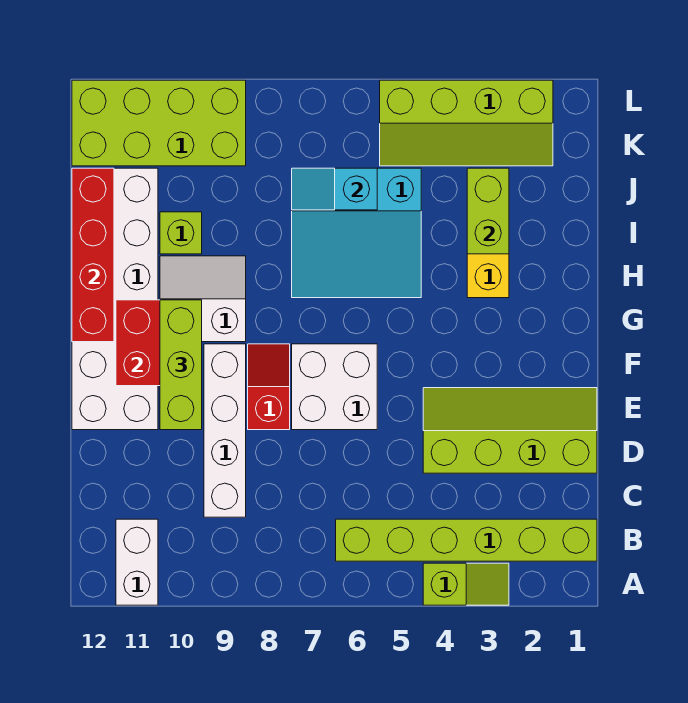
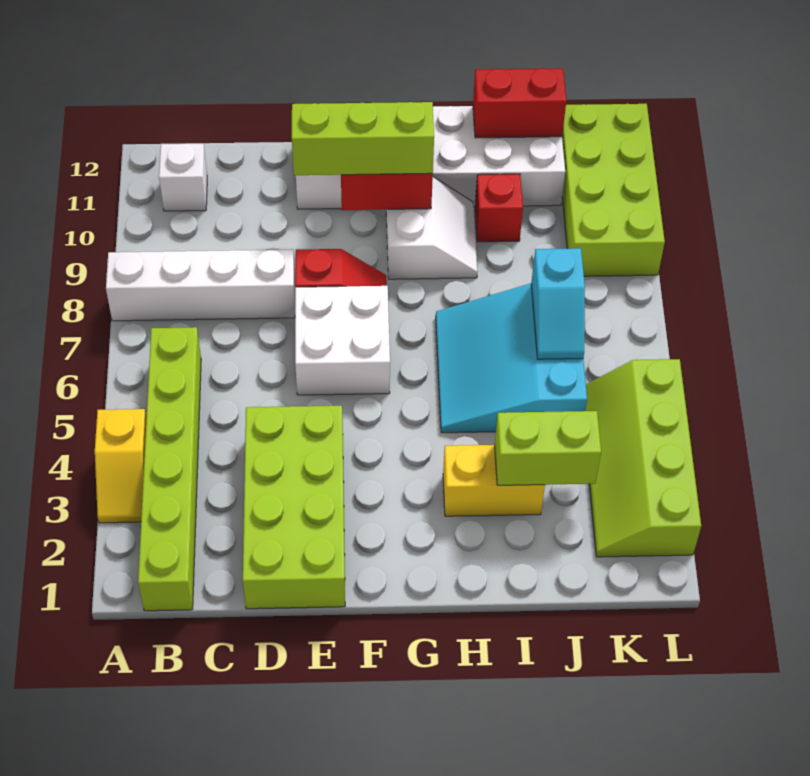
lime slope A3:A4 level 1 top 4 -> yellow slope A3:A4 level 1 top 4
white brick A11:B11 level 1 -> white brick B11 level 1
white brick C9:F9 level 1 -> white brick A8:D8 level 1
lime slope D1:E4 level 1 top D -> lime brick D1:E4 level 1
red brick G12:J12 level 2 -> red brick I12:J12 level 2
lime brick I10 level 1 -> red brick I10 level 1
cyan slope J6:J7 level 2 top 6 -> cyan slope J6:J7 level 2 top 7

